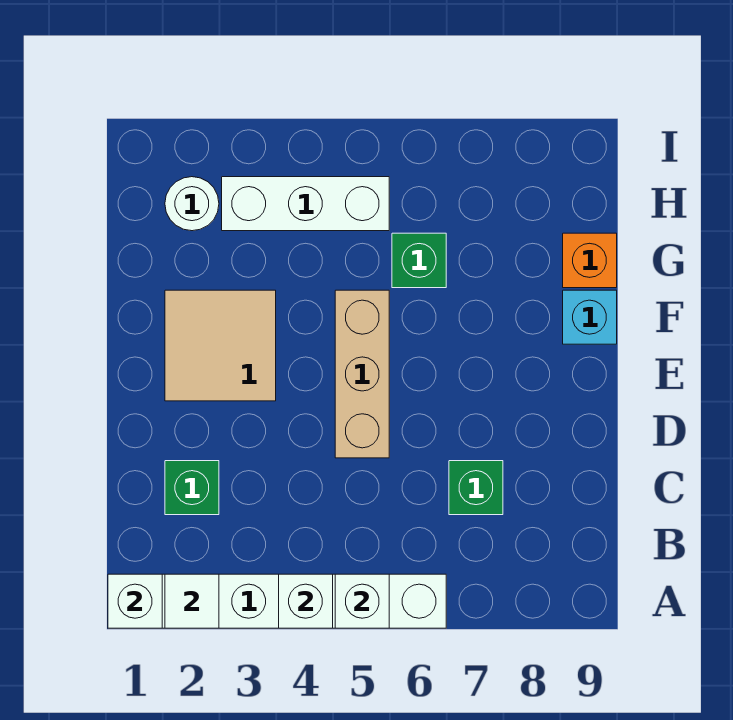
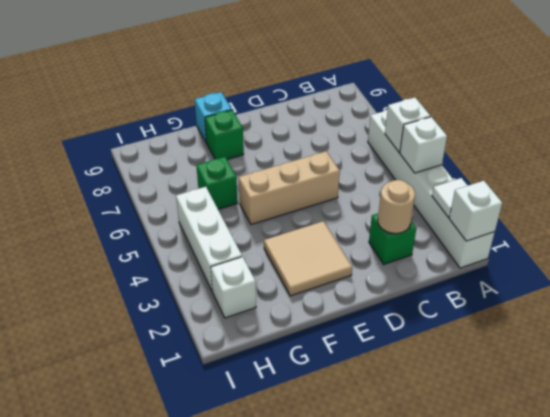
none -> tan round brick C2 level 2
green brick C7 level 1 -> green brick F8 level 1
orange brick G9 level 1 -> none
white round brick H2 level 1 -> white brick H2 level 1

